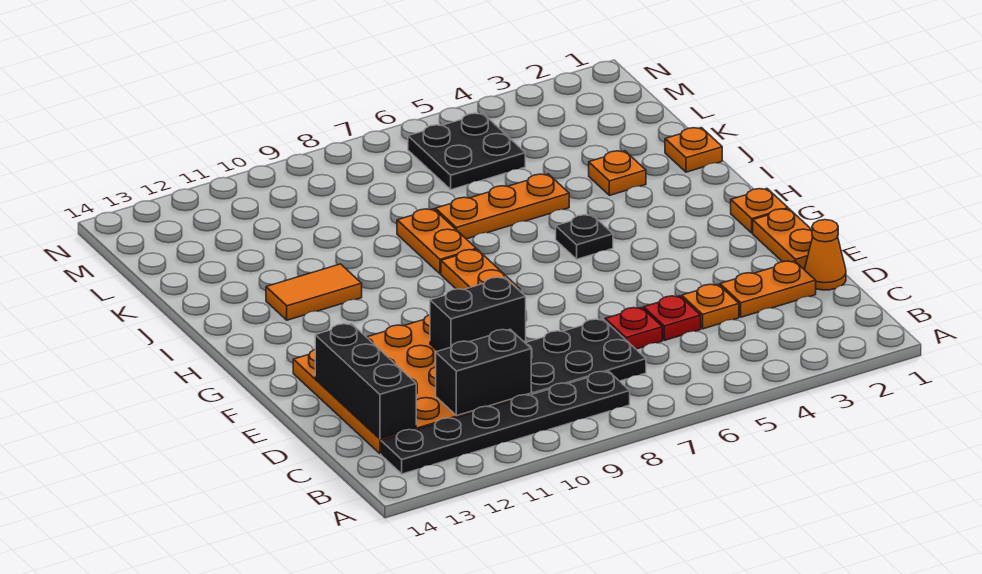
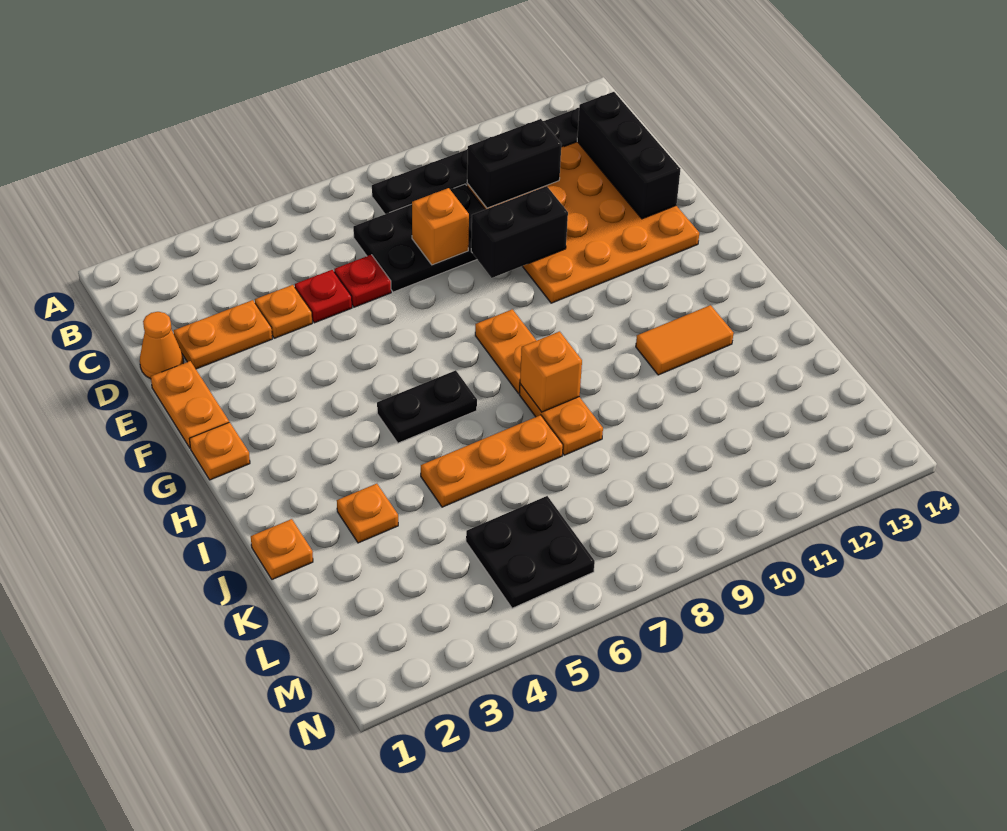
none -> orange brick D8 level 2
black plate H5 level 1 -> black plate H5:H6 level 1
none -> orange brick I8 level 2

